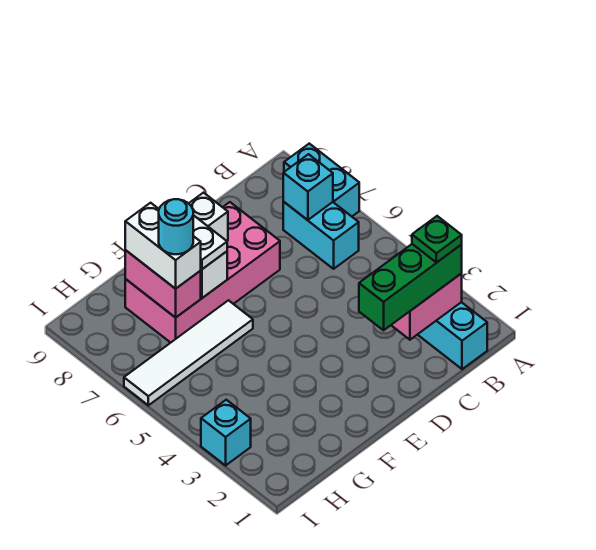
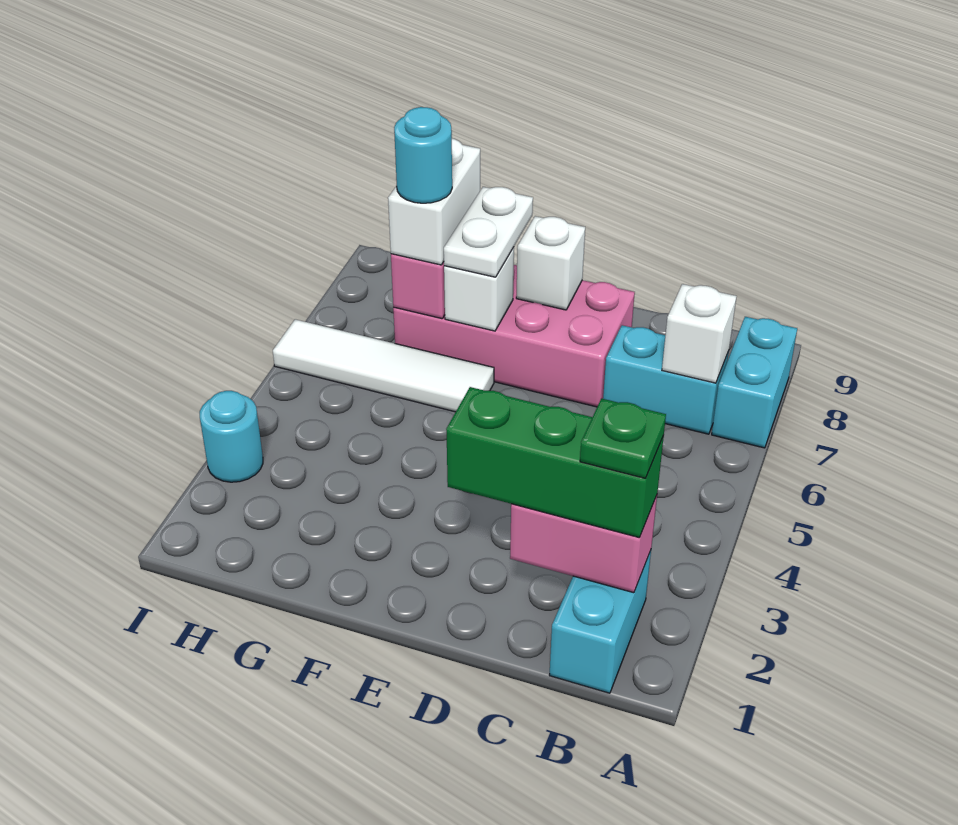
cyan brick B6:B7 level 1 -> cyan brick B7:C7 level 1
cyan brick B7 level 2 -> white brick B7 level 2
cyan brick I3 level 1 -> cyan round brick I3 level 1

